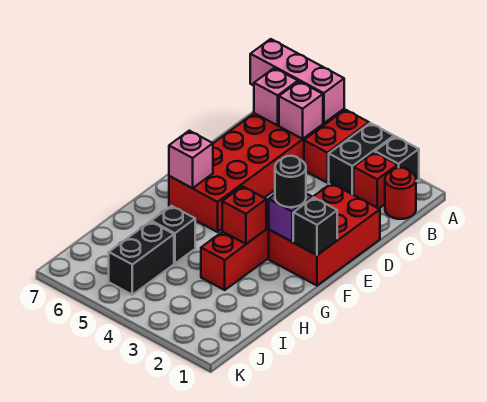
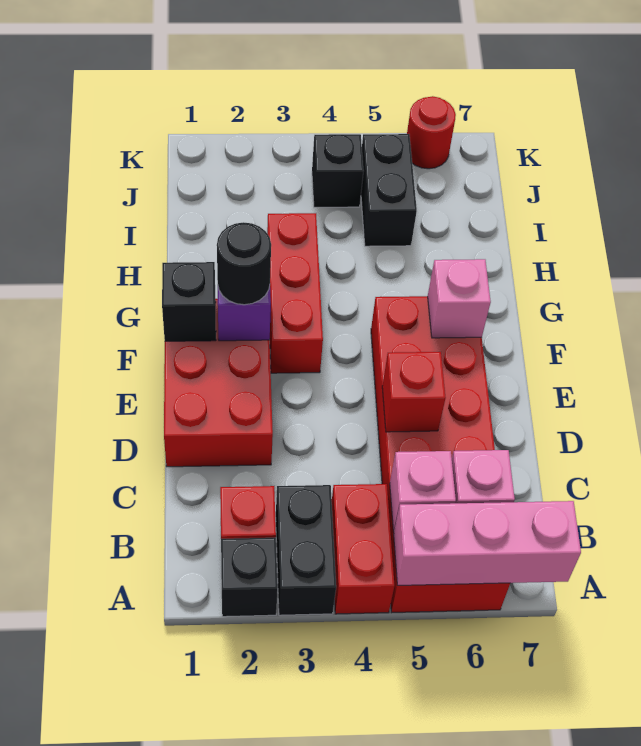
red round brick B1 level 1 -> red round brick K6 level 1
red brick G3 level 2 -> red brick D5 level 2
black brick H5 level 1 -> black brick J4 level 1

